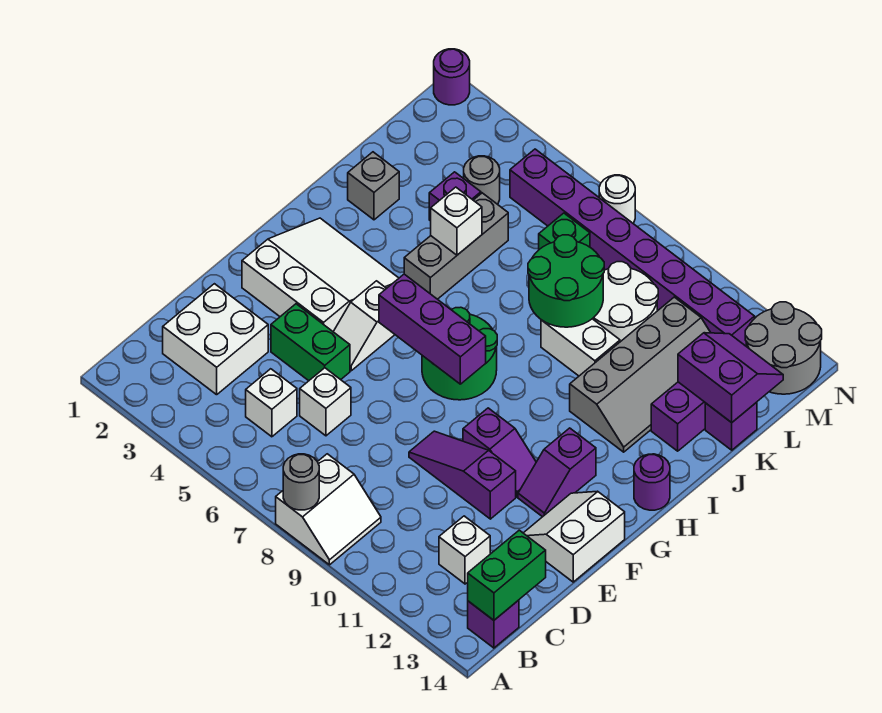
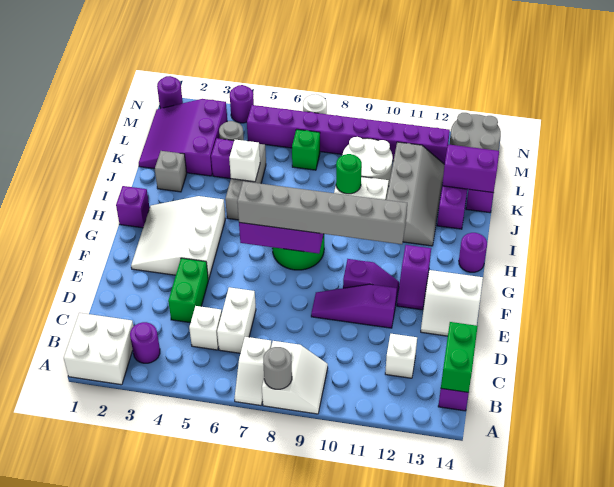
none -> purple round brick B3 level 1
white brick C2:D3 level 1 -> white brick A1:B2 level 1
white brick D6 level 1 -> white brick C6:D6 level 1
green brick E4:E5 level 1 -> green brick D4:E4 level 1
white slope E13:F14 level 1 top 14 -> white slope E13:F14 level 1 top F
white slope F2:H4 level 1 top F -> white slope F2:H4 level 1 top 4
white slope F5:G5 level 1 top G -> white slope A7:B7 level 1 top B
none -> grey brick G6:G11 level 3
none -> purple brick H1 level 1
green round brick J8:K9 level 2 -> green round brick J9 level 2
none -> purple slope K1:M3 level 1 top 3
none -> purple round brick N4 level 1

